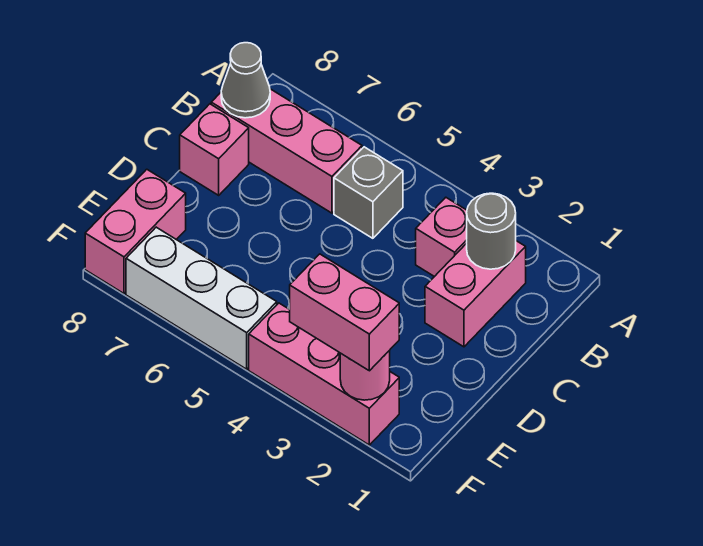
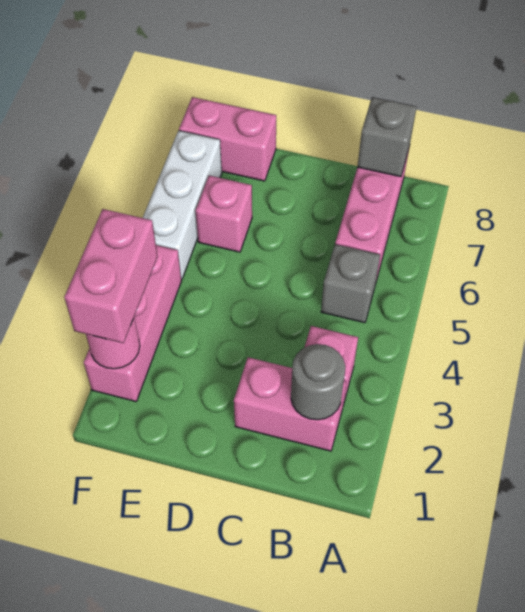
grey cone B8 level 2 -> grey brick B8 level 2
pink brick C8 level 1 -> pink brick E6 level 1

